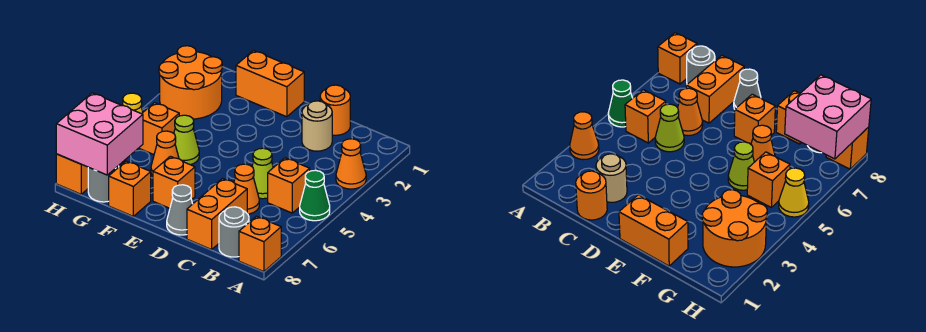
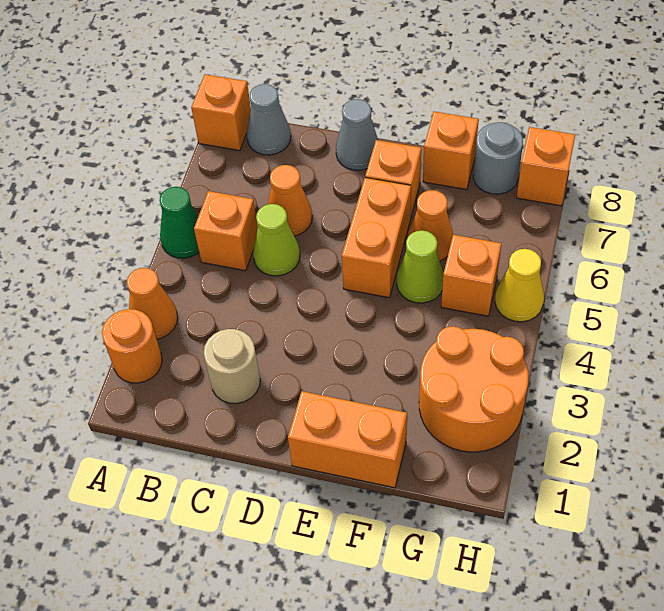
grey round brick B8 level 1 -> grey cone B8 level 1
orange round brick C1 level 1 -> orange round brick A2 level 1
orange brick C7:C8 level 1 -> orange brick E5:E6 level 1
pink brick G7:H8 level 2 -> none

